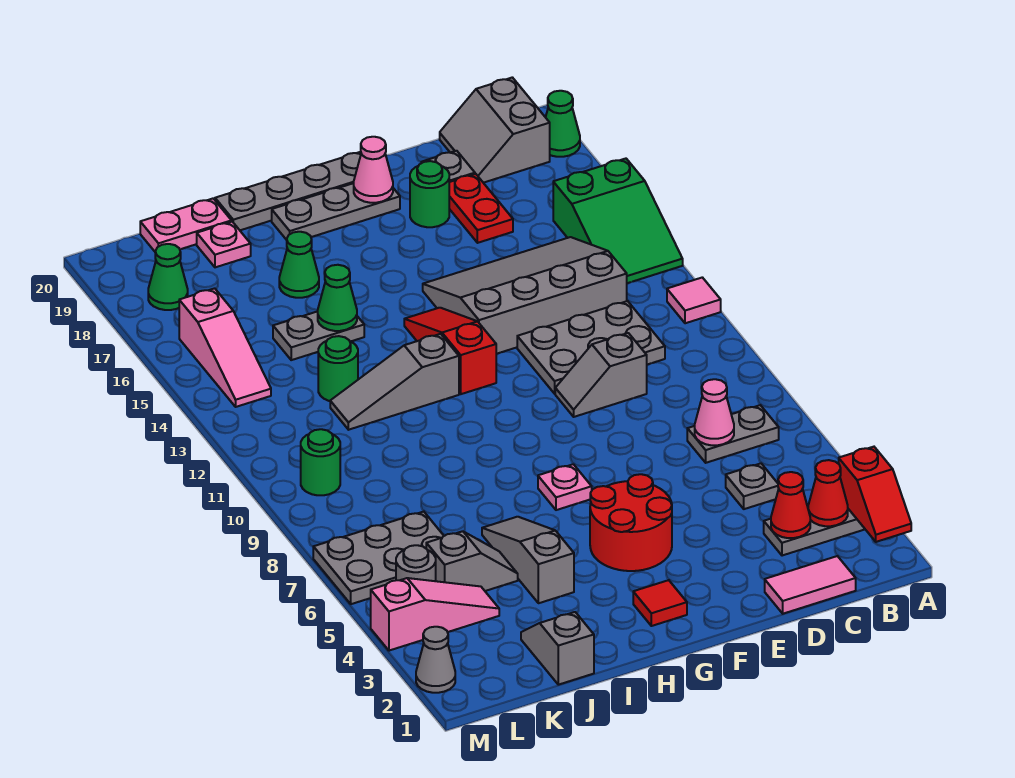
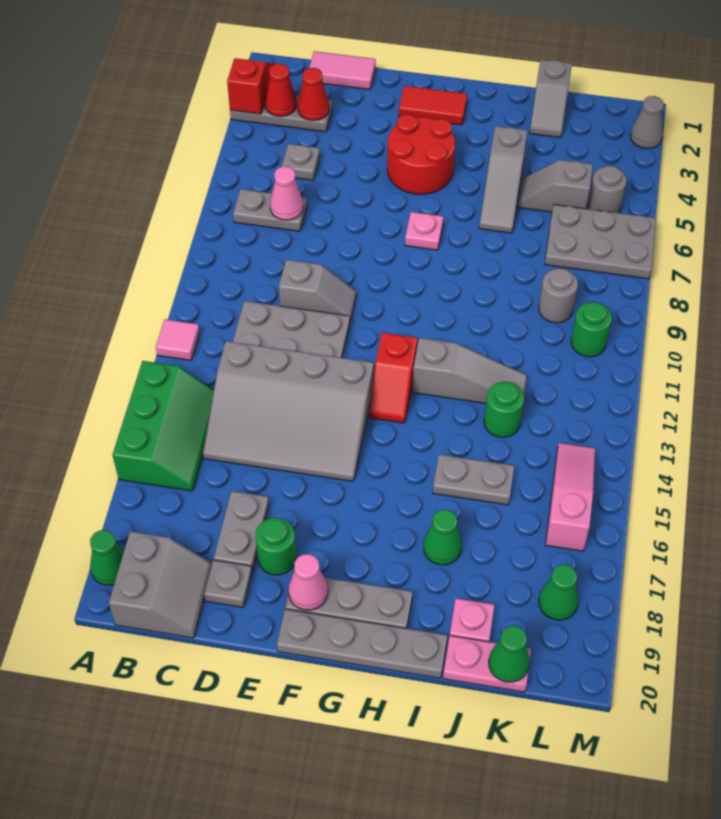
green slope A14:B16 level 1 top 16 -> green slope A14:B16 level 1 top A
red plate D17:D18 level 1 -> grey plate D17:D18 level 1
red tile G2 level 1 -> red tile F2:G2 level 1
red slope G12:G14 level 1 top 12 -> red slope G12:G13 level 1 top 12
green cone I15 level 2 -> green cone K20 level 2
pink slope K4:M4 level 1 top M -> none
none -> grey round brick K9 level 1

